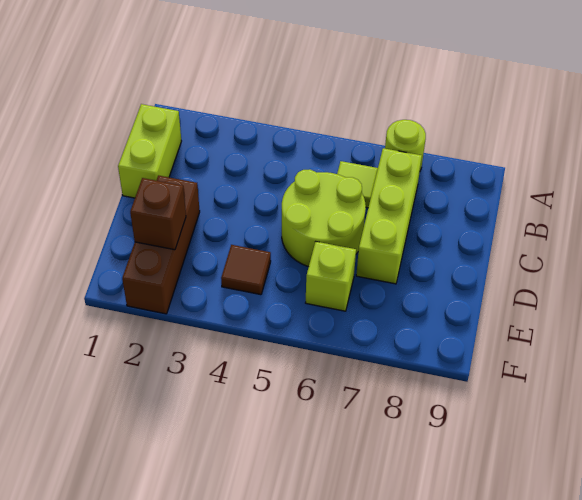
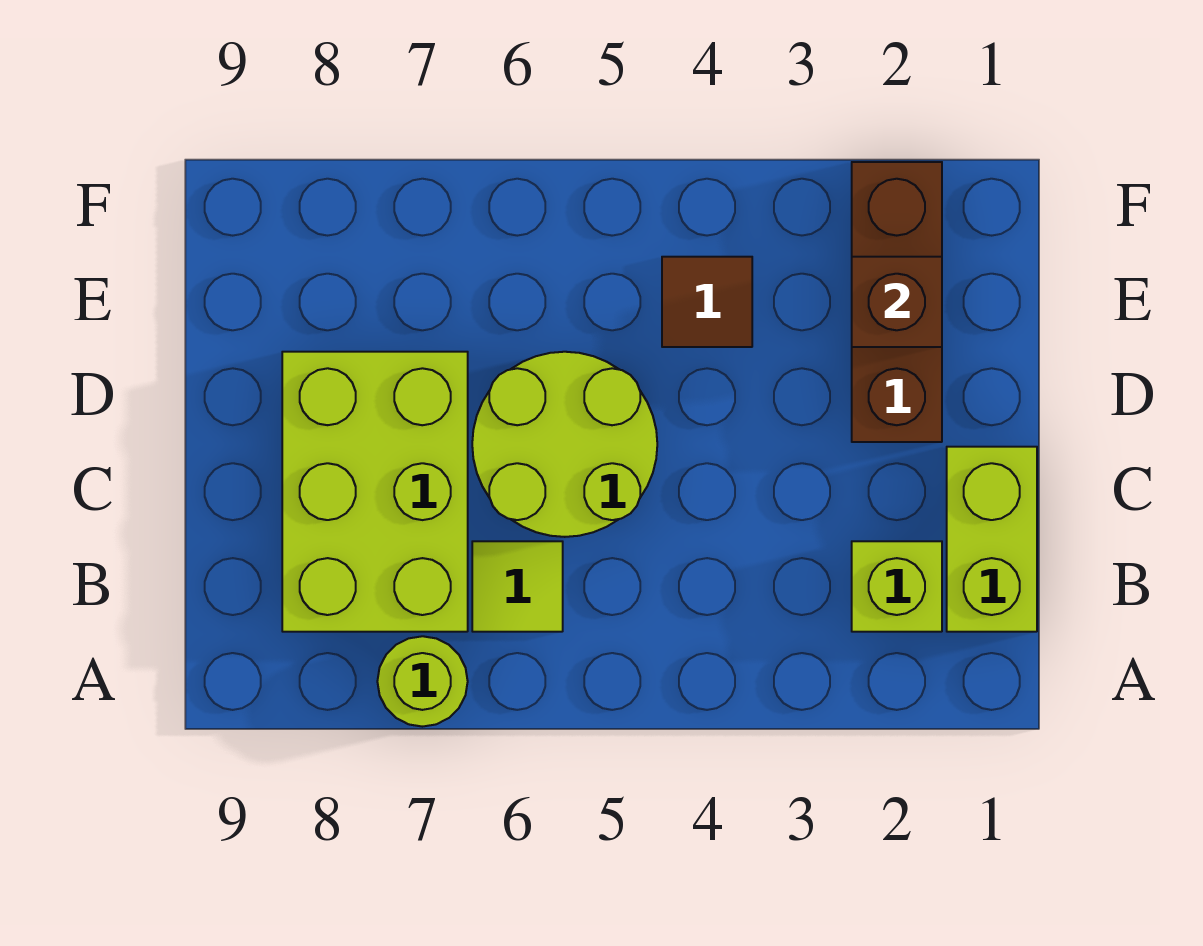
lime brick B7:D7 level 1 -> lime brick B7:D8 level 1
lime brick E6 level 1 -> lime brick B2 level 1

